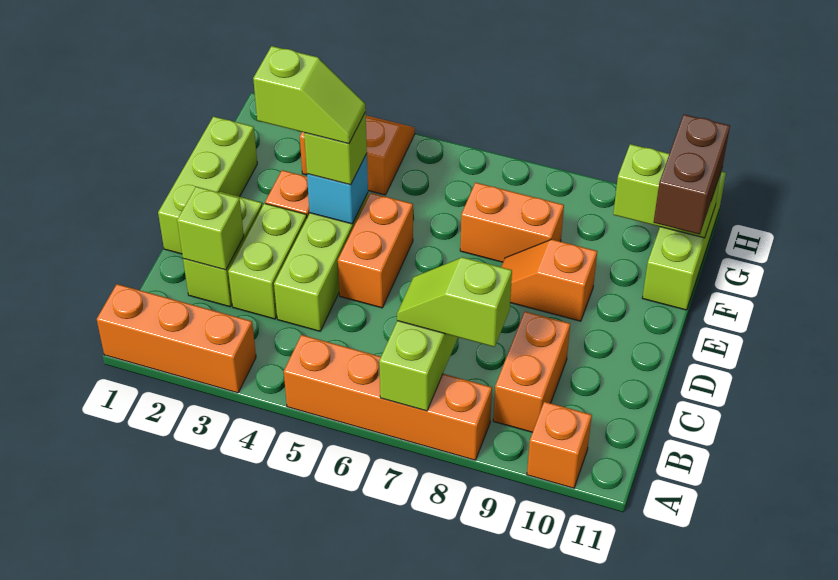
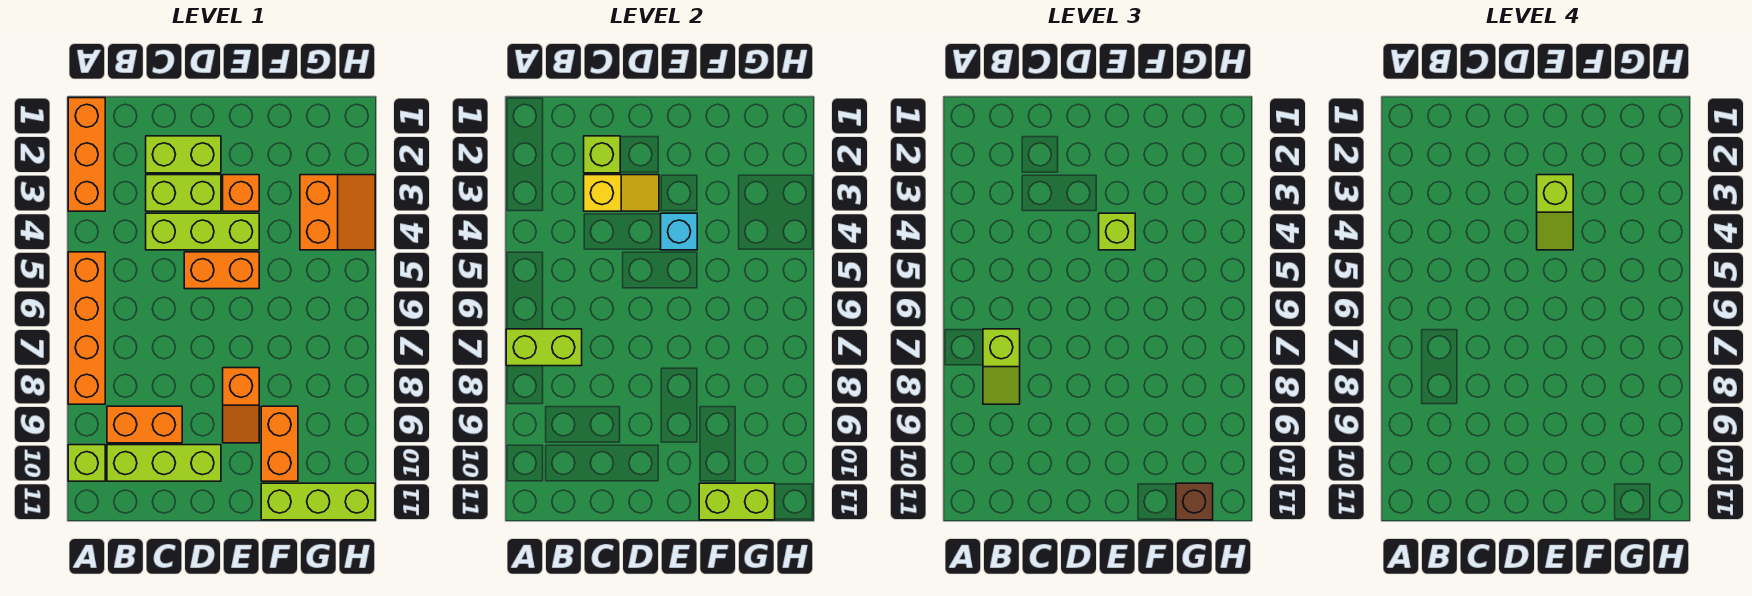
orange brick A10 level 1 -> lime brick A10 level 1
lime slope B7:B8 level 3 top 8 -> lime slope B7:B8 level 3 top 7
none -> yellow slope C3:D3 level 2 top C
lime brick D1:F1 level 1 -> lime brick B10:D10 level 1
orange slope E8:E9 level 1 top 9 -> orange slope E8:E9 level 1 top 8
orange brick F7:F8 level 1 -> orange brick F9:F10 level 1
brown brick F11:G11 level 3 -> brown brick G11 level 3
lime brick G10:G11 level 2 -> lime brick F11:G11 level 2

